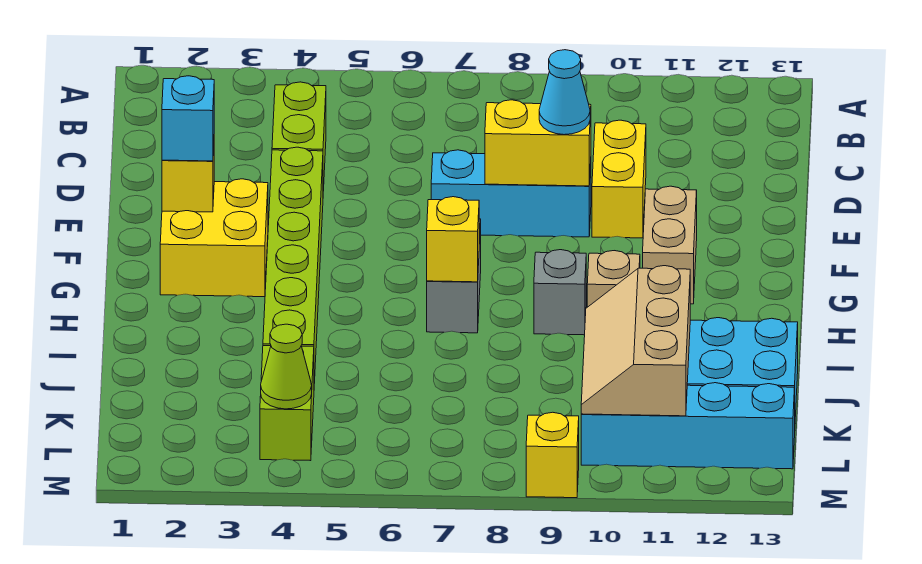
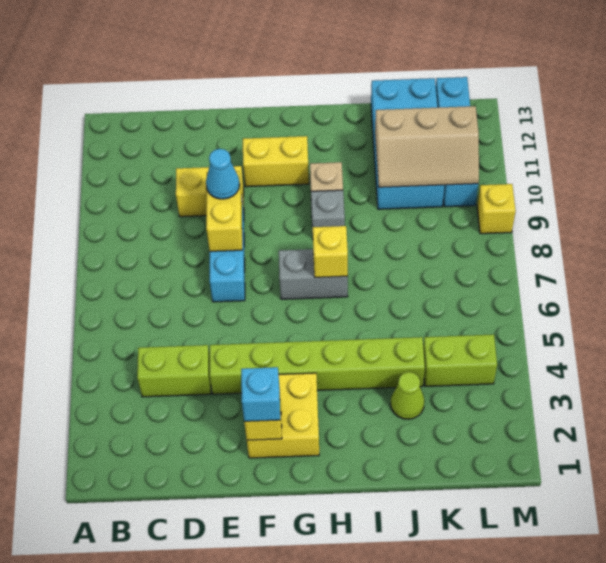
tan brick F11:G11 level 1 -> yellow brick F11:G11 level 1
lime cone L4 level 2 -> lime cone J3 level 1

